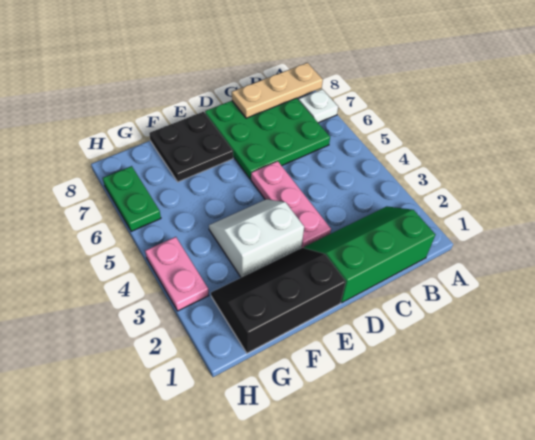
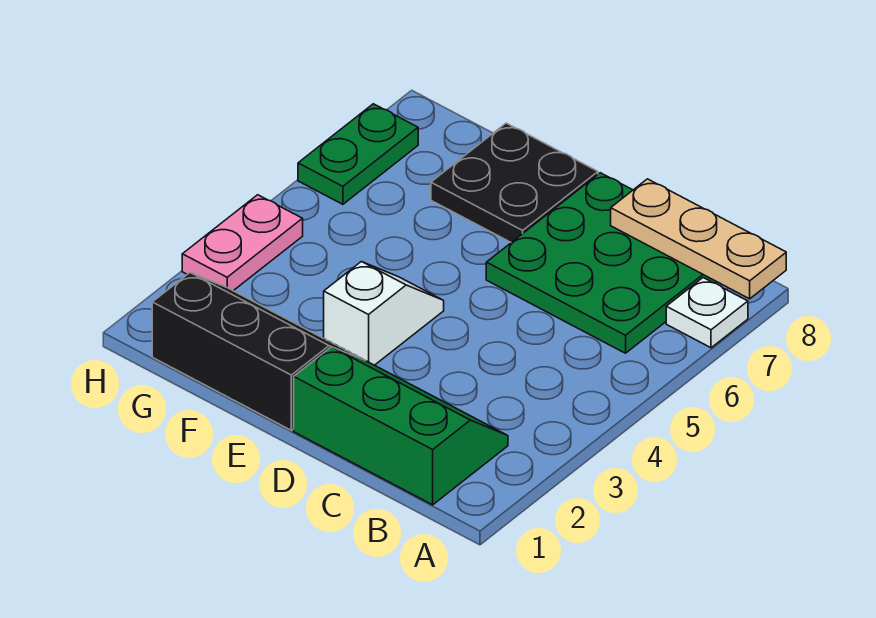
pink plate D3:D5 level 1 -> none
white slope E3:F4 level 1 top 3 -> white slope E3:E4 level 1 top 3

